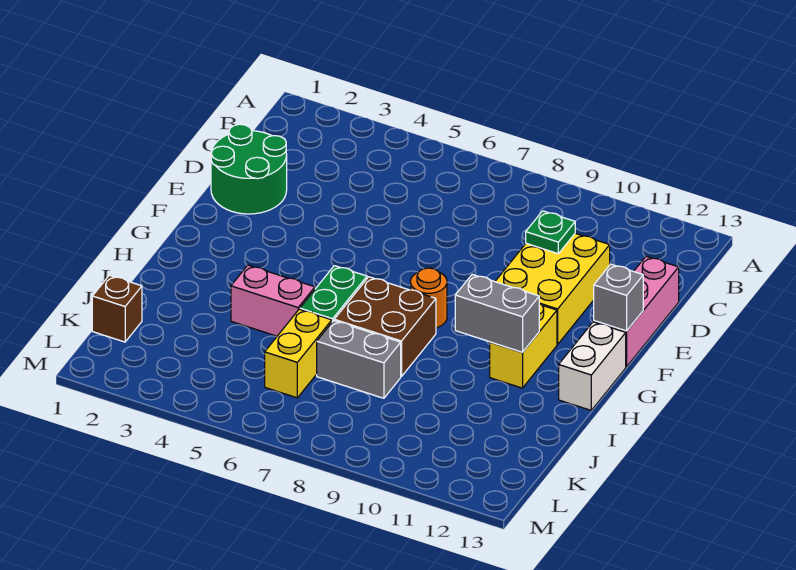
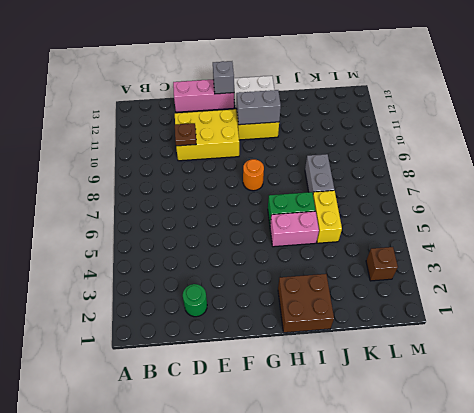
green round brick D1:E2 level 1 -> green round brick D2 level 1
green plate D10 level 2 -> brown plate D10 level 2
brown brick H7:I8 level 1 -> brown brick H1:I2 level 1
grey brick H10:H11 level 2 -> grey brick G11:H11 level 2
pink brick I4:I5 level 1 -> pink brick H5:I5 level 1
yellow brick J6:K6 level 1 -> yellow brick J5:J6 level 1
brown brick K1 level 1 -> brown brick L3 level 1

